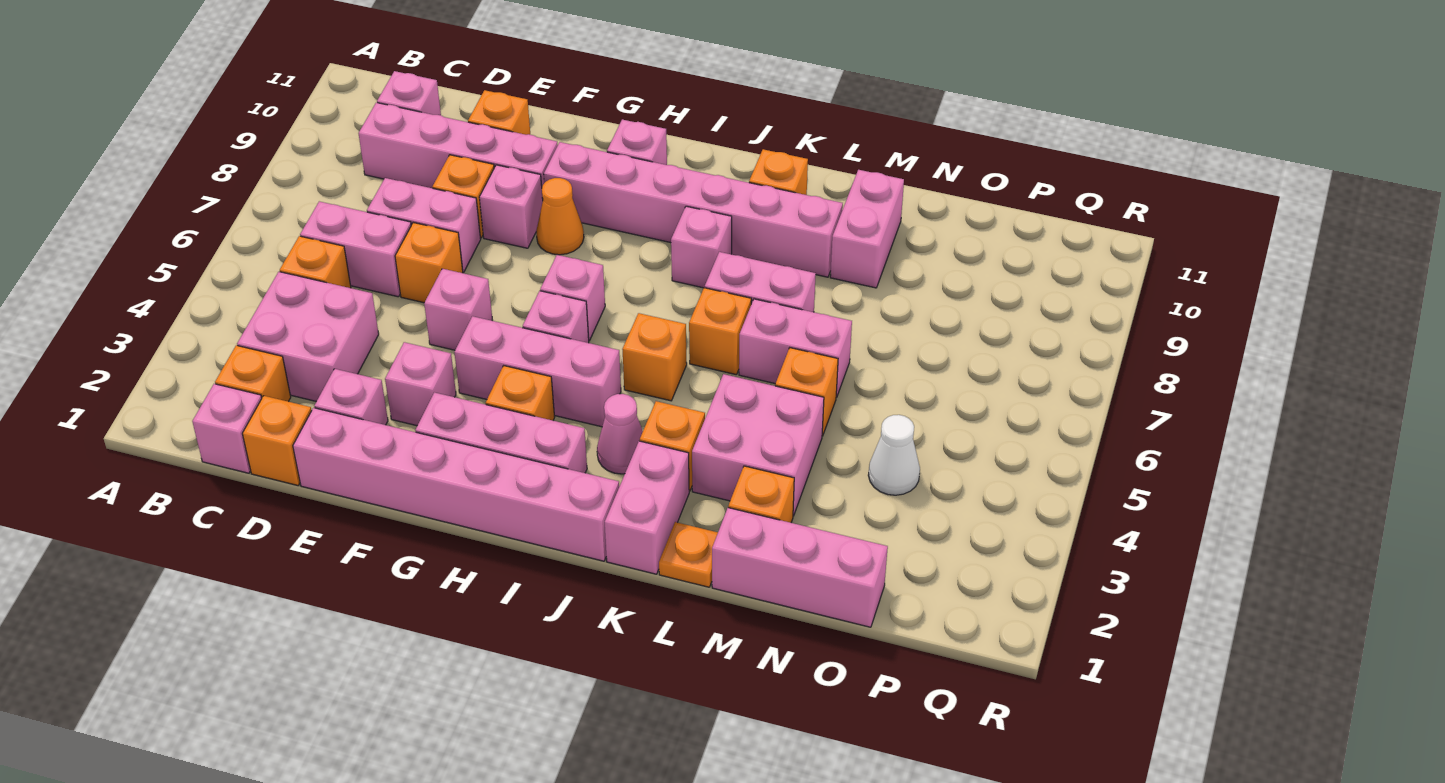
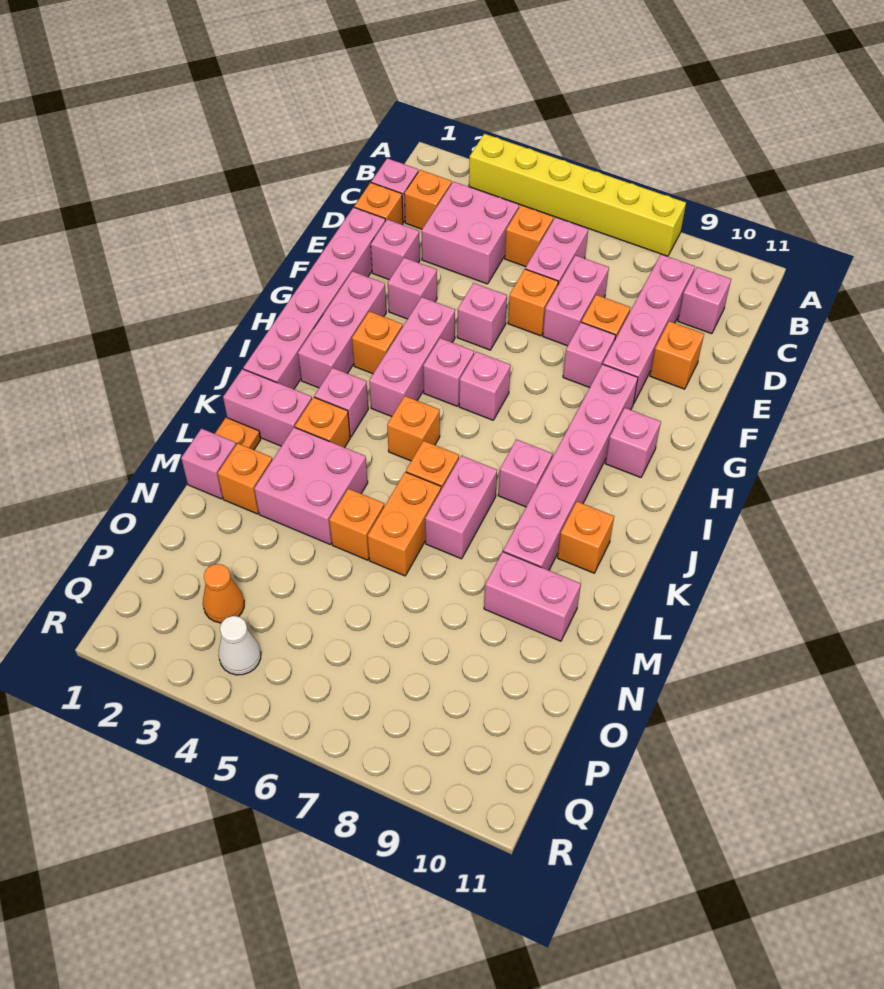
none -> yellow brick A3:A8 level 1
orange cone G8 level 1 -> orange cone P3 level 1
pink cone J3 level 1 -> pink brick J3 level 1
pink brick L6:M6 level 1 -> orange brick L6:M6 level 1
pink brick M1:O1 level 1 -> pink brick M1 level 1
white cone O4 level 1 -> white cone Q4 level 1

